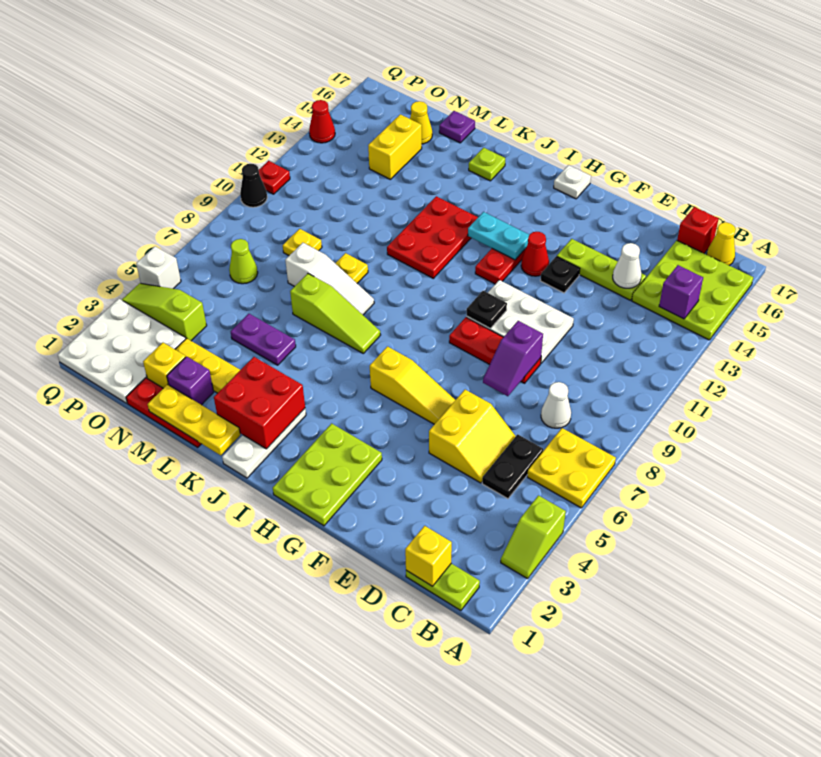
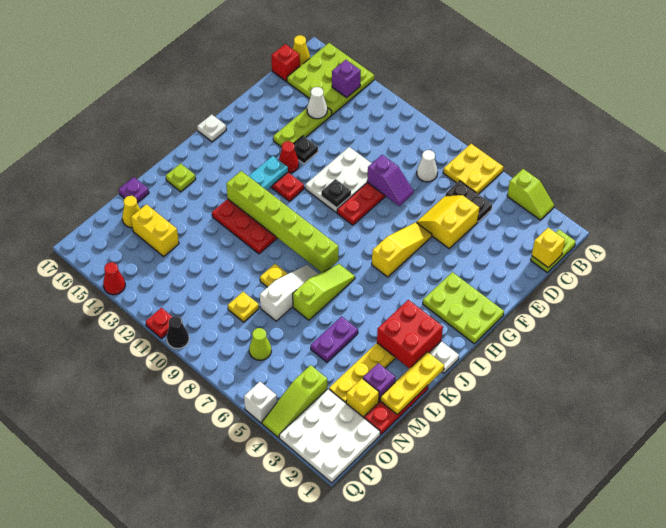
yellow slope D5:E6 level 1 top E -> yellow slope D5:E6 level 1 top 5
none -> lime brick J8:J13 level 2

